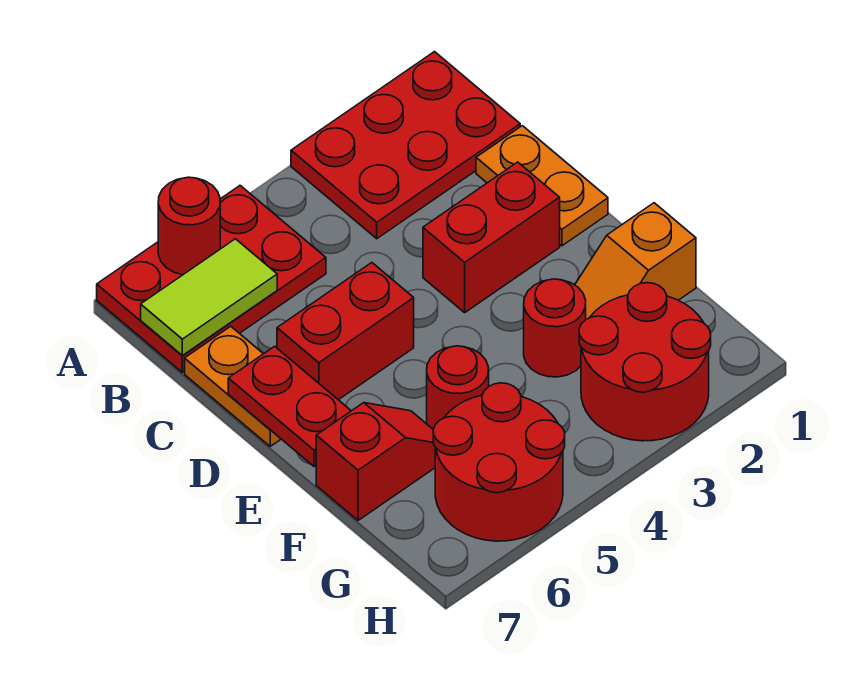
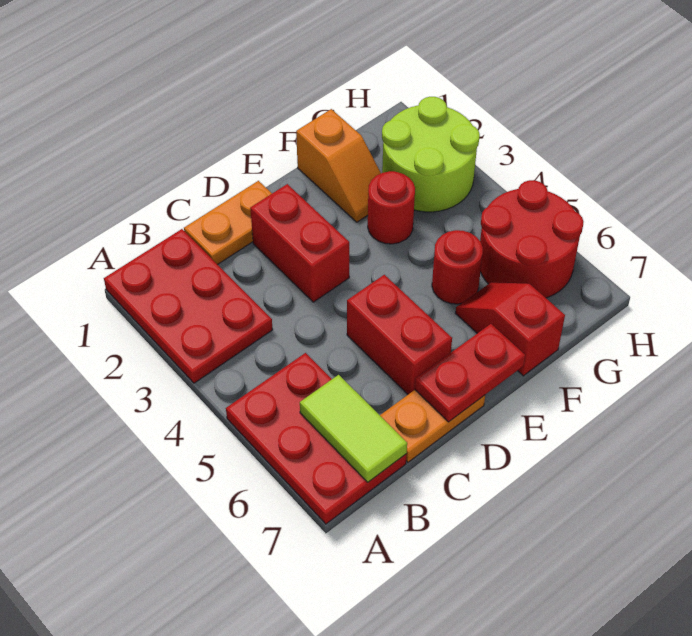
red round brick A6 level 2 -> none
red round brick G2:H3 level 1 -> lime round brick G2:H3 level 1

